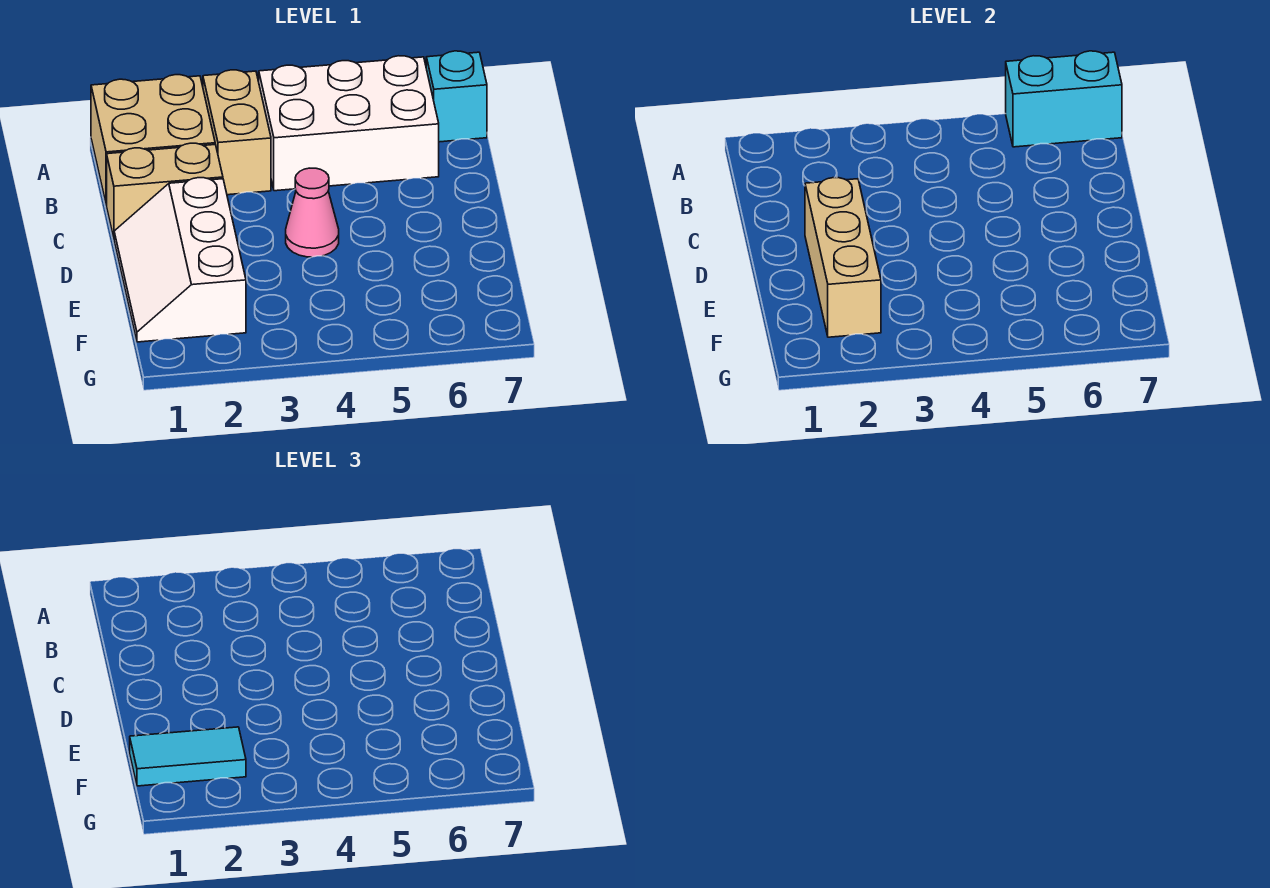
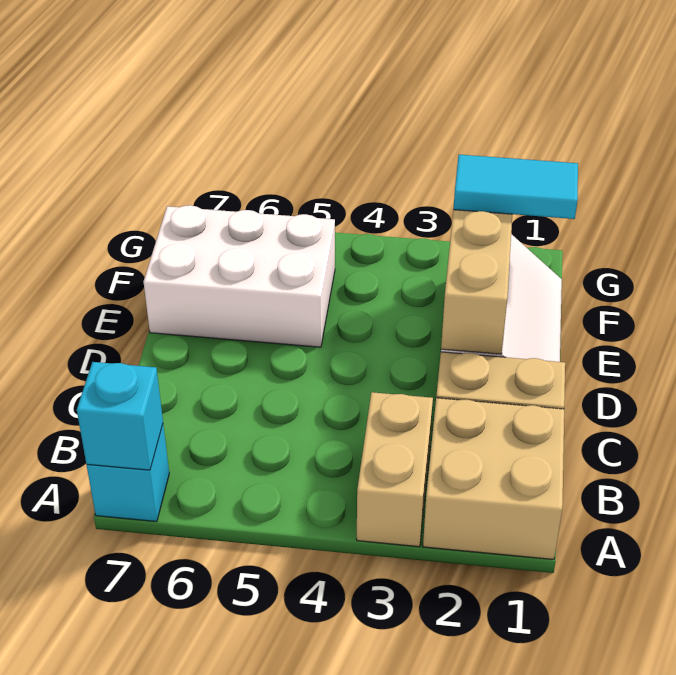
white brick A4:B6 level 1 -> white brick E5:F7 level 1
cyan brick A6:A7 level 2 -> cyan brick A7 level 2
pink cone D4 level 1 -> none

